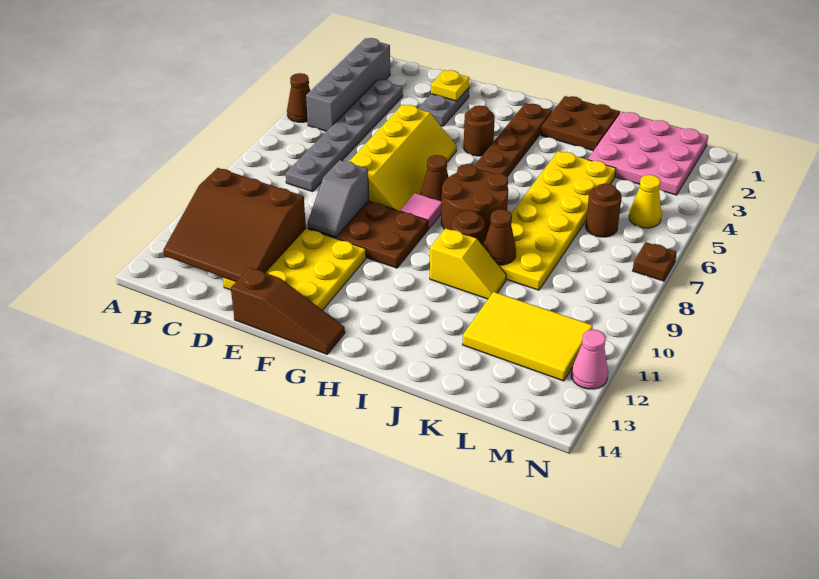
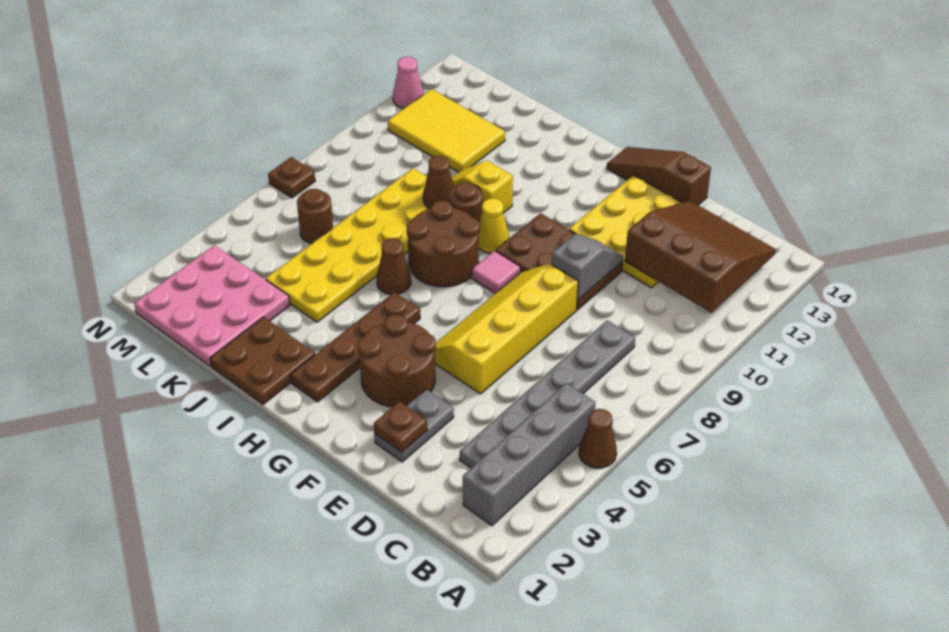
yellow plate E2 level 2 -> brown plate E2 level 2
brown round brick G4 level 1 -> brown round brick F3:G4 level 1
brown cone G7 level 1 -> brown cone I6 level 1
yellow cone M5 level 1 -> yellow cone H9 level 1

